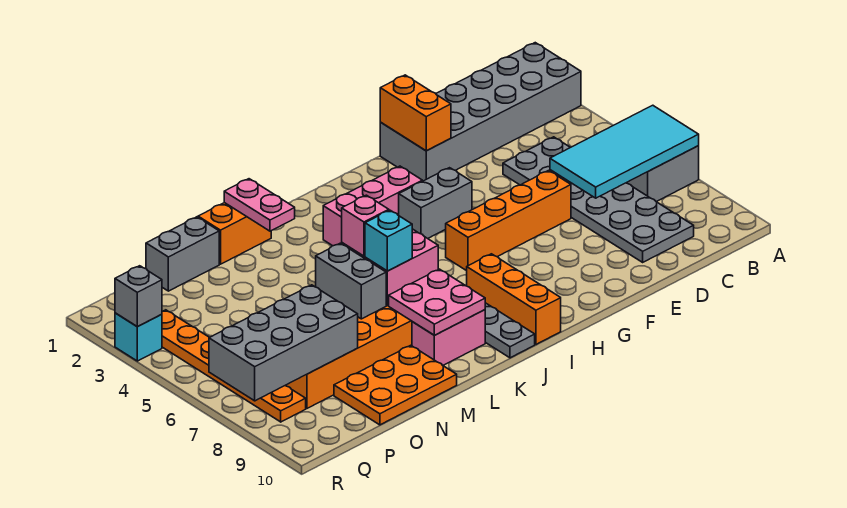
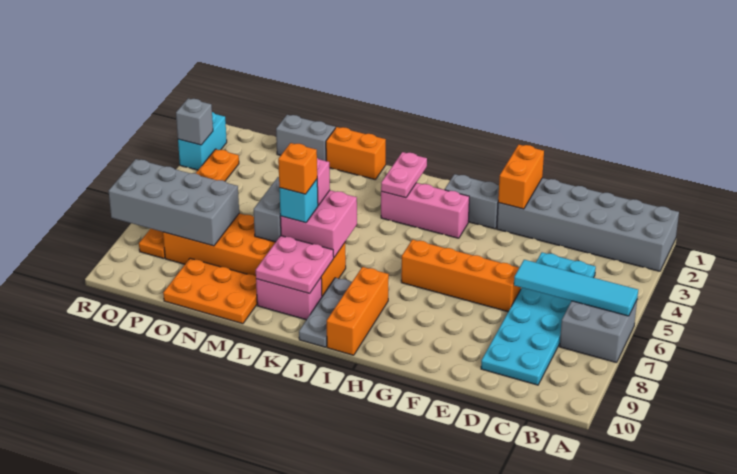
cyan tile A6:D7 level 2 -> cyan tile A6:D6 level 2
grey plate C4:D9 level 1 -> cyan plate C4:D9 level 1
grey brick G4:H4 level 1 -> grey brick G2:H2 level 1
pink plate L1:L2 level 2 -> pink plate J2:J3 level 2
none -> orange brick L7 level 4
cyan brick R3 level 1 -> cyan brick R2:R3 level 1

